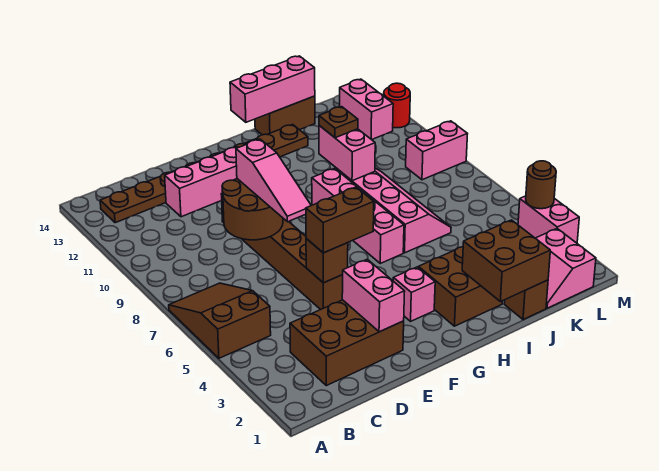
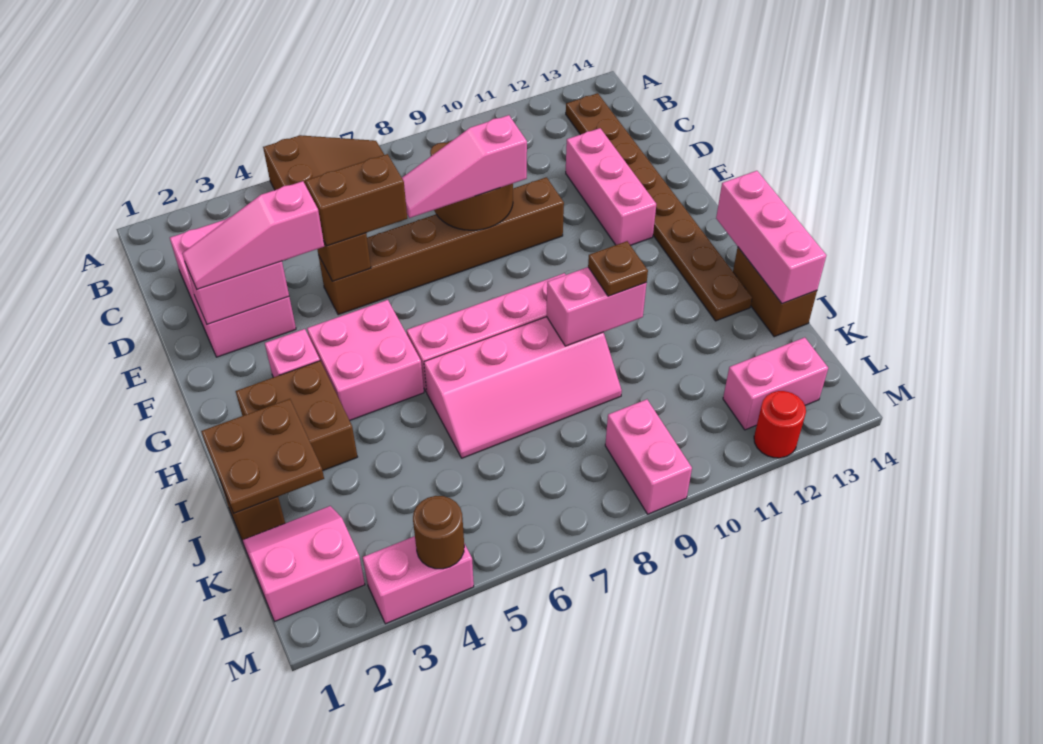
brown brick C2:E3 level 1 -> pink brick C2:E3 level 1
none -> pink slope E2:E4 level 3 top 4
brown brick E5:F5 level 3 -> brown brick E5:E6 level 3
none -> pink brick G4:H5 level 1
brown brick I1:J2 level 2 -> brown plate I1:J2 level 2

